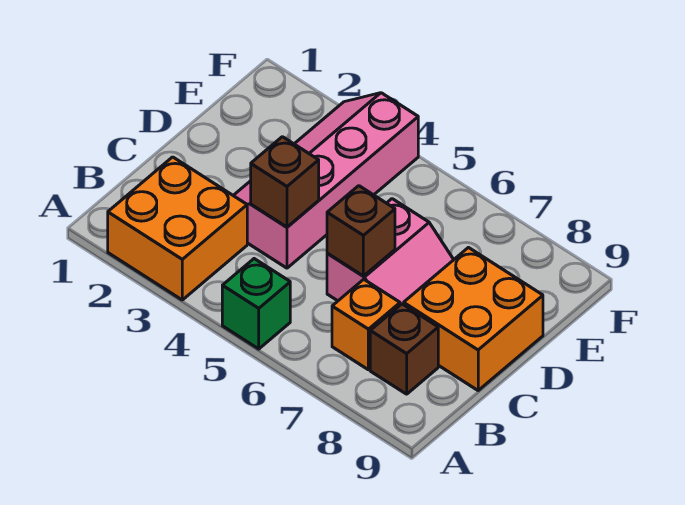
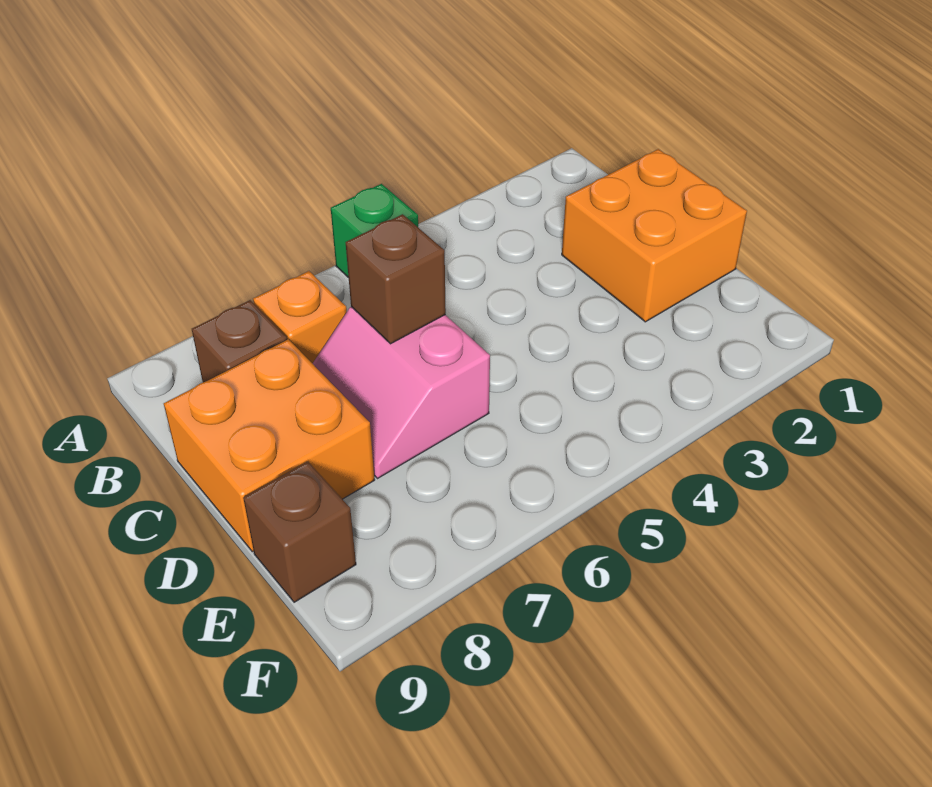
orange brick A2:B3 level 1 -> orange brick C1:D2 level 1
pink slope C3:F4 level 1 top 4 -> none
brown brick C4 level 2 -> brown brick E9 level 1

